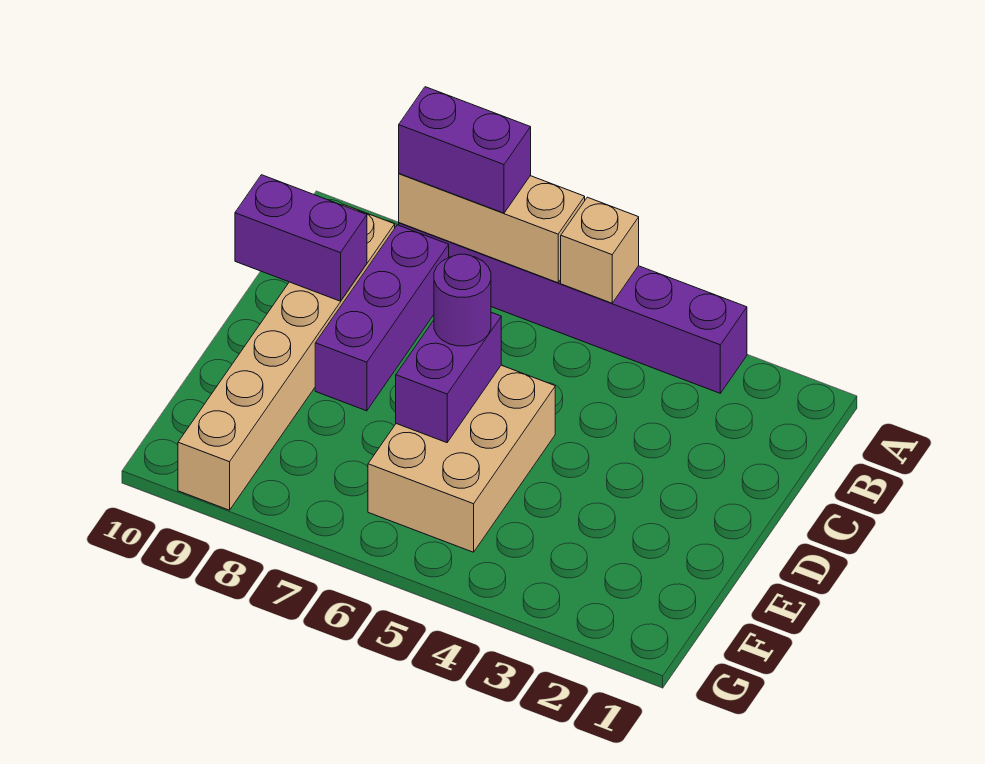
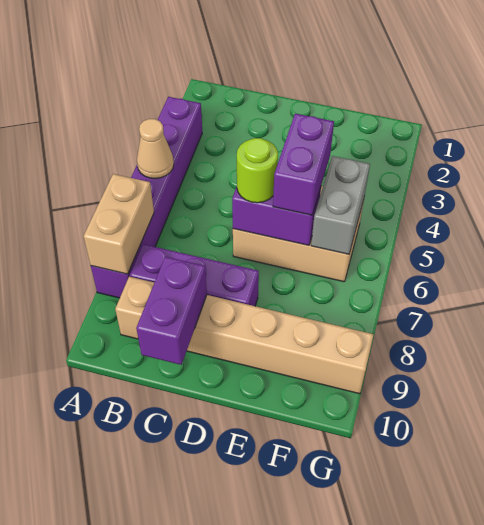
tan brick A5 level 2 -> tan cone A5 level 2
tan brick A6:A8 level 2 -> tan brick A7:A8 level 2
purple brick A7:A8 level 3 -> purple brick E5:E6 level 3
purple round brick D6 level 3 -> lime round brick D6 level 3
none -> grey brick F5:F6 level 2

